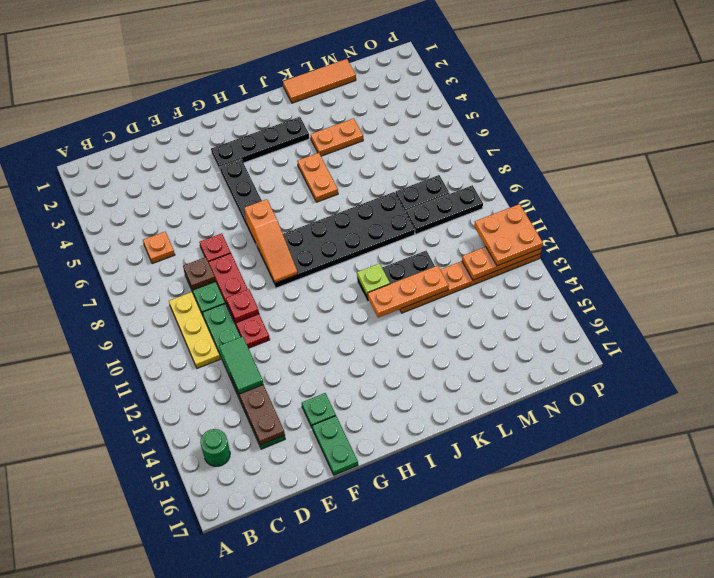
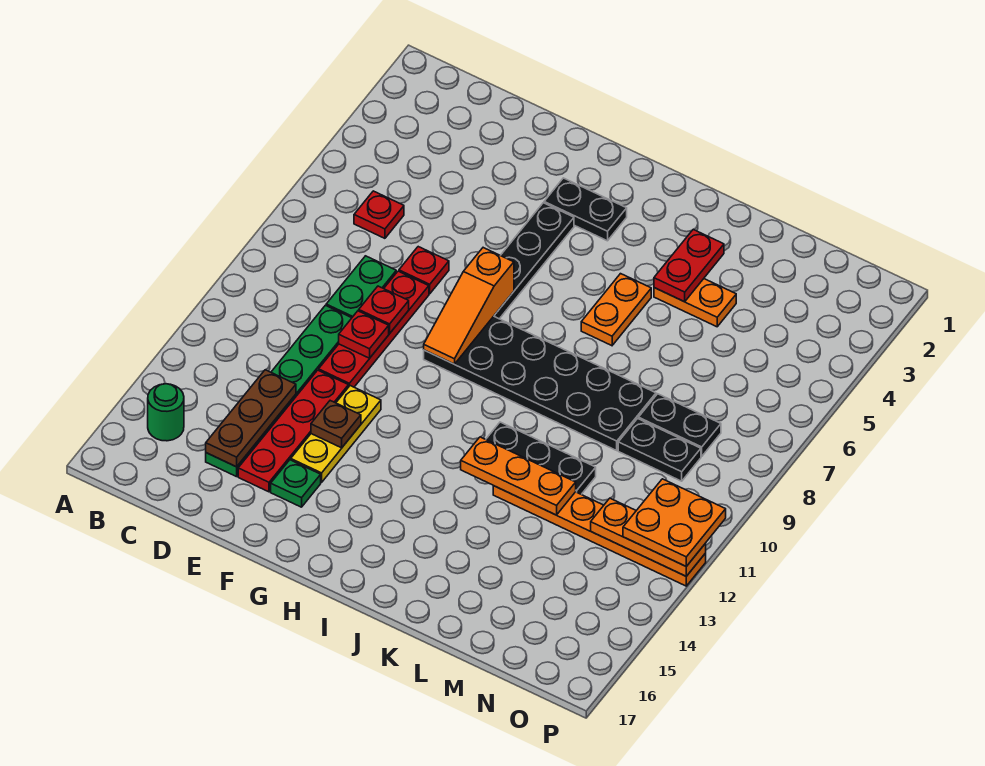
orange plate C6 level 1 -> red plate C6 level 1
yellow plate C9:C11 level 1 -> yellow plate F12:F14 level 1
brown plate D8 level 2 -> brown plate F13 level 2
green tile D12:D13 level 3 -> none
none -> red plate E9 level 2
none -> red plate E12:E15 level 1
green plate F16:F17 level 1 -> none
black plate G3:J3 level 1 -> black plate G3:H3 level 1
lime plate J11 level 2 -> none
orange tile K1:M1 level 1 -> none
none -> red plate K3:K4 level 2
black plate M9:O9 level 1 -> black plate M9:N9 level 1

